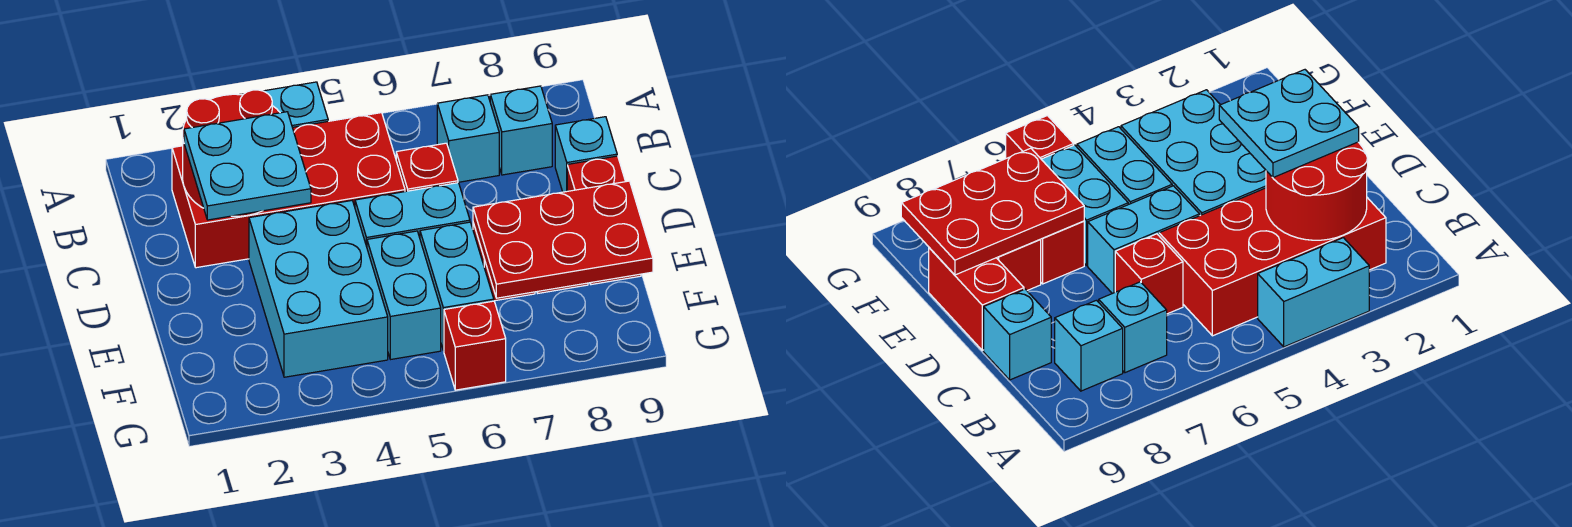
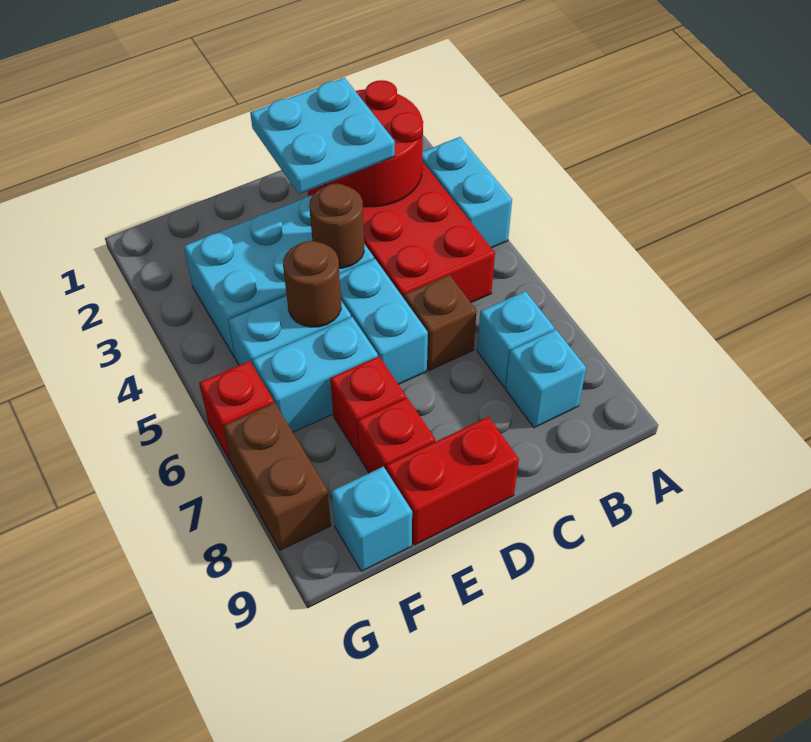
red brick C6 level 1 -> brown brick C6 level 1
cyan brick C9 level 1 -> cyan brick F9 level 1
none -> brown round brick D4 level 2
none -> brown round brick E5 level 2
red plate E7:F9 level 2 -> none
none -> brown brick G7:G8 level 1

